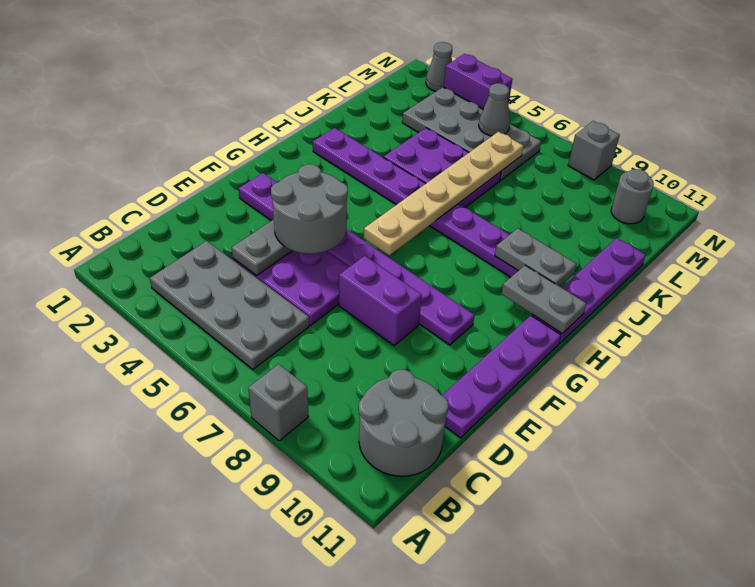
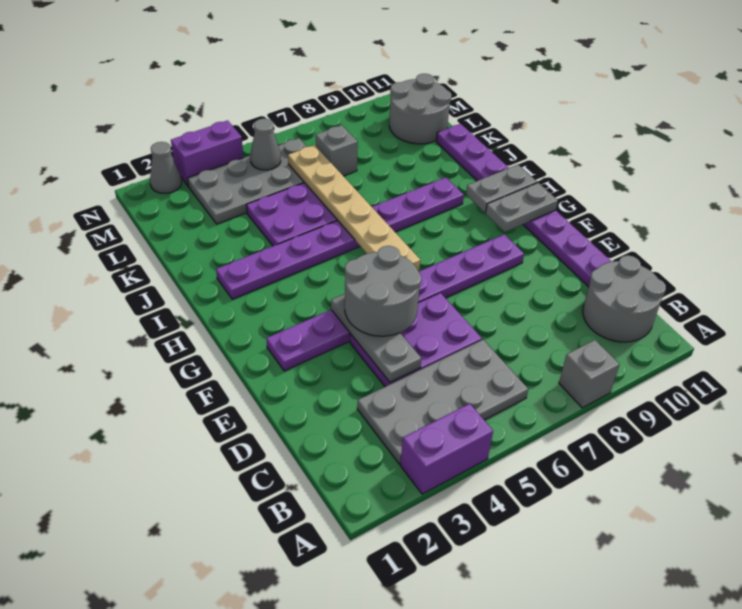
purple brick E7:E8 level 1 -> purple brick A3:A4 level 1
grey plate I9:I10 level 2 -> grey plate G10:G11 level 2
grey round brick M10 level 1 -> grey round brick L10:M11 level 1
grey brick N8 level 1 -> grey brick L7 level 1

